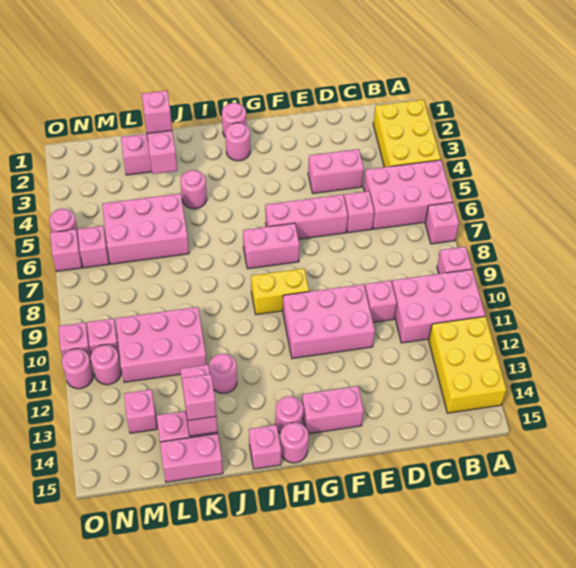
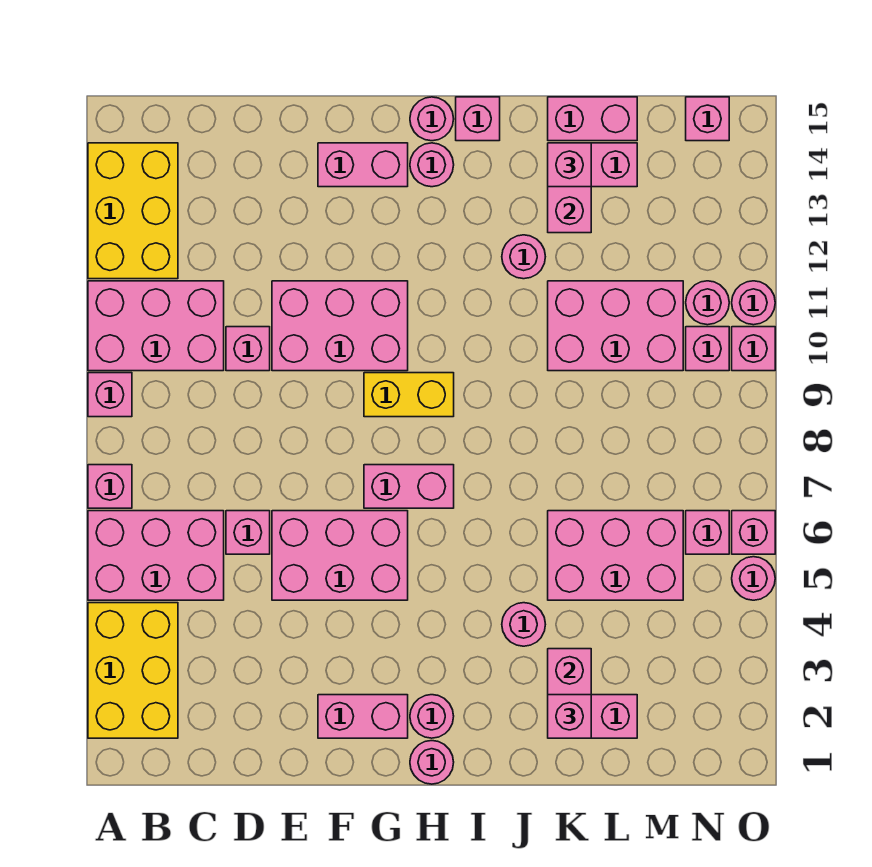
pink brick D4:E4 level 1 -> pink brick F2:G2 level 1
pink brick E6:G6 level 1 -> pink brick E5:G6 level 1
pink brick M13 level 1 -> pink brick N15 level 1

